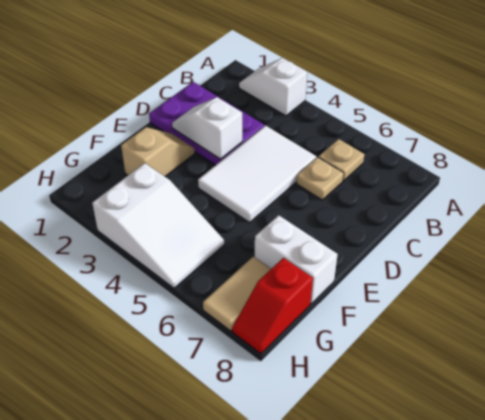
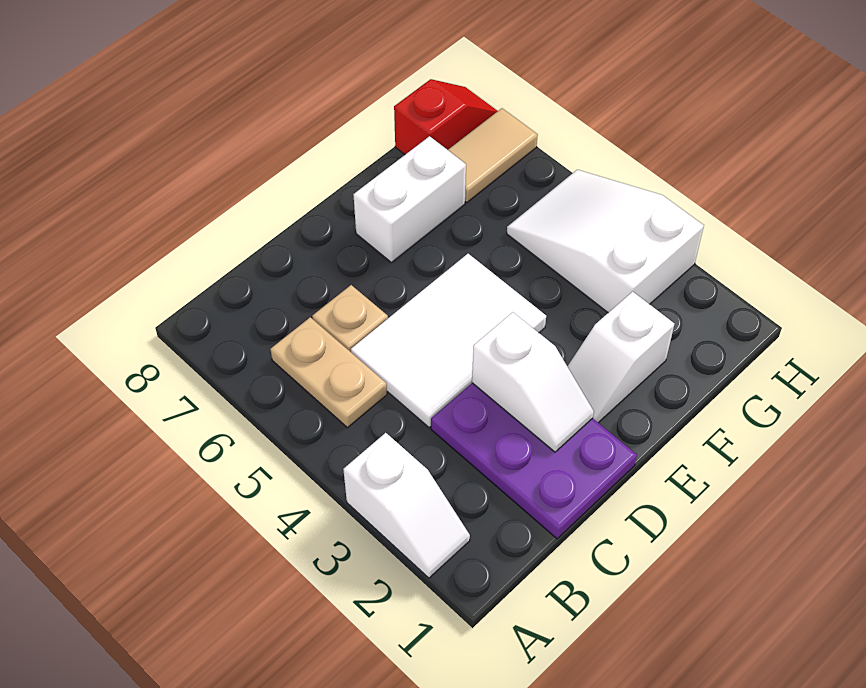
tan plate B6 level 1 -> tan plate B5:B6 level 1
tan slope E2:F2 level 1 top F -> white slope E2:F2 level 1 top F
white brick F7:F8 level 1 -> white brick E7:F7 level 1

